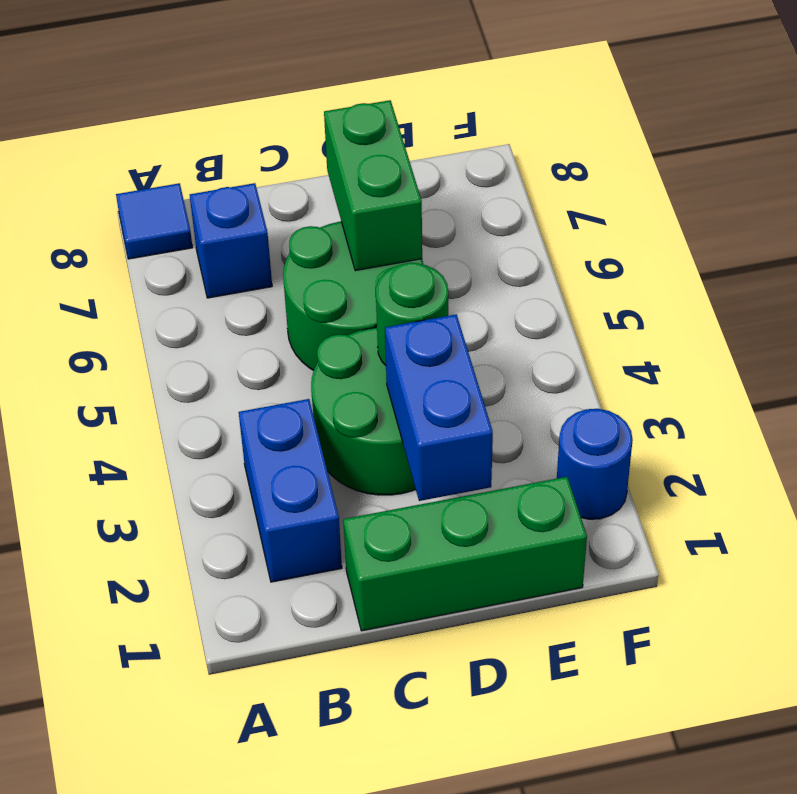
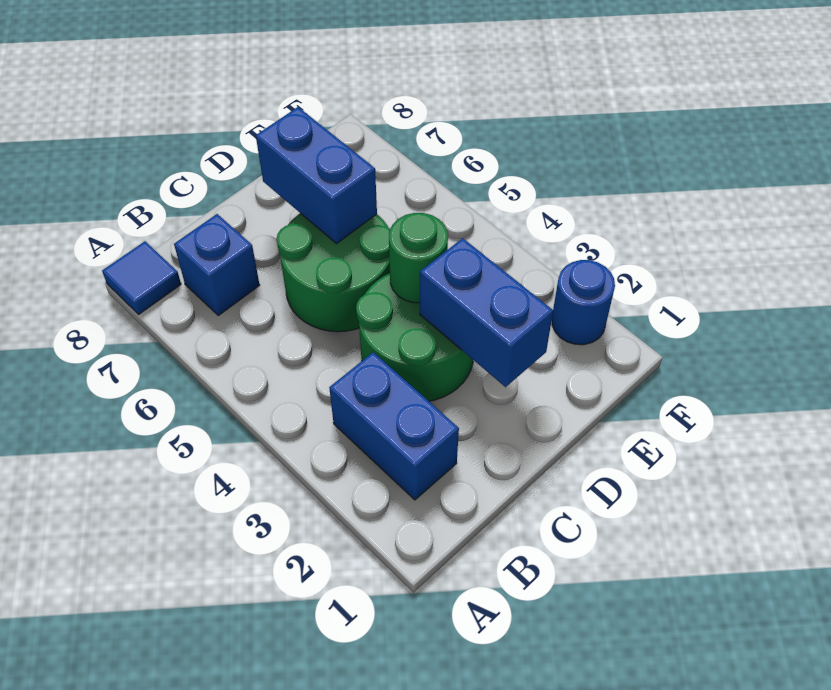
green brick C1:E1 level 1 -> none
green brick D6:D7 level 2 -> blue brick D6:D7 level 2

